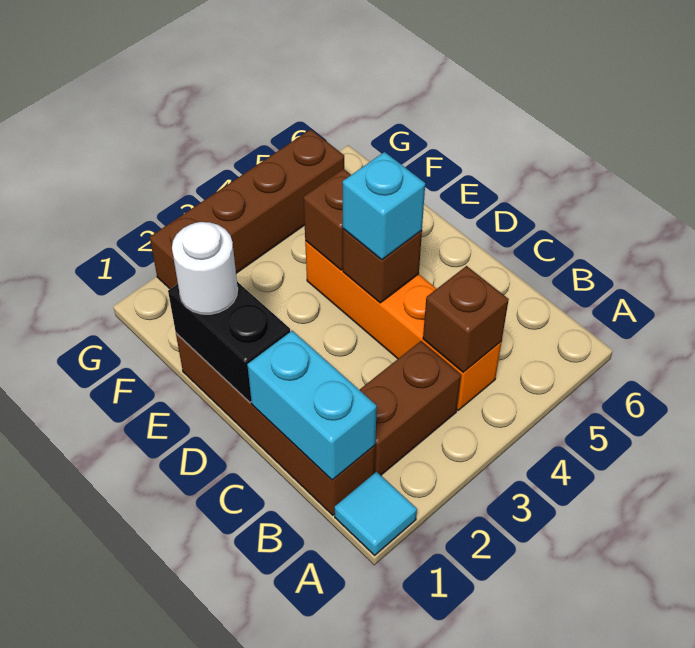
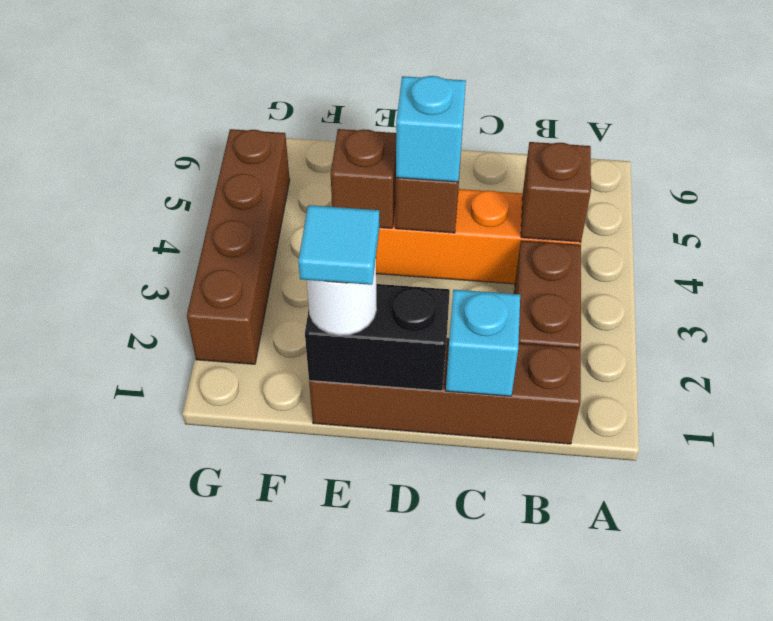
cyan tile A1 level 1 -> cyan tile E1 level 4
cyan brick B1:C1 level 2 -> cyan brick C1 level 2

